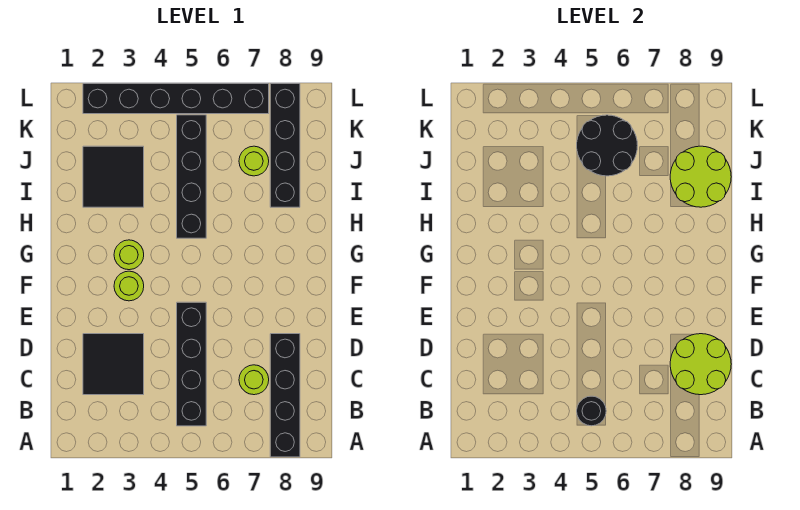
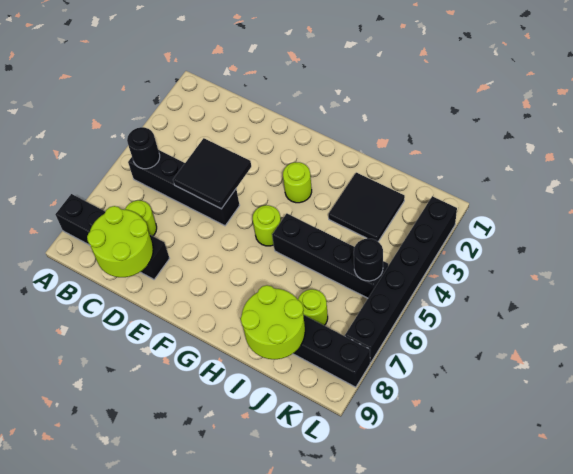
black tile C2:D3 level 1 -> black tile D4:E5 level 2
lime round brick F3 level 1 -> lime round brick G5 level 1
black round brick J5:K6 level 2 -> black round brick K5 level 2

